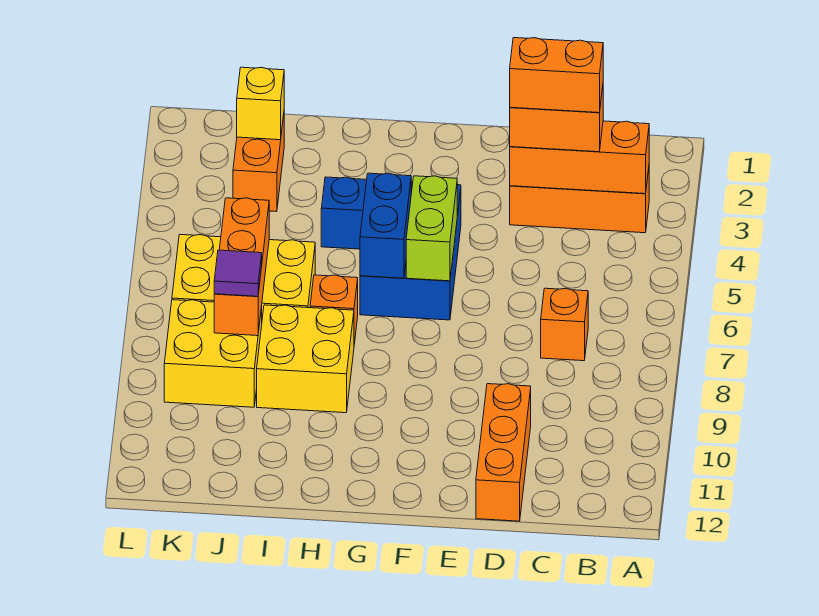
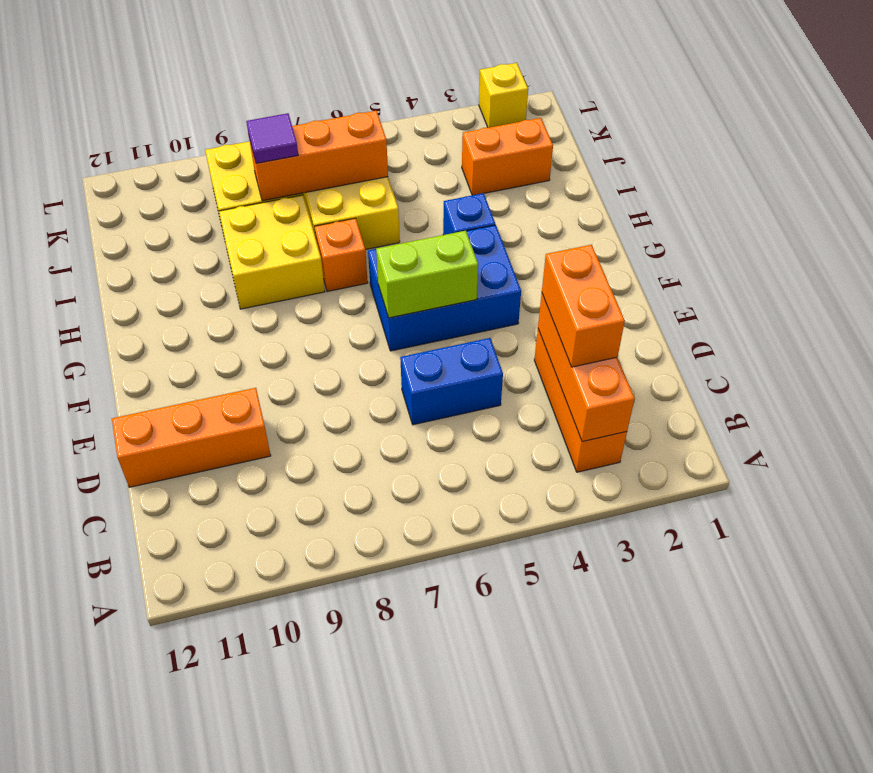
orange brick C3:D3 level 4 -> none
orange brick C7 level 1 -> none
blue brick G5:G6 level 2 -> blue brick D5:D6 level 1
yellow brick J2 level 2 -> yellow brick L2 level 1

